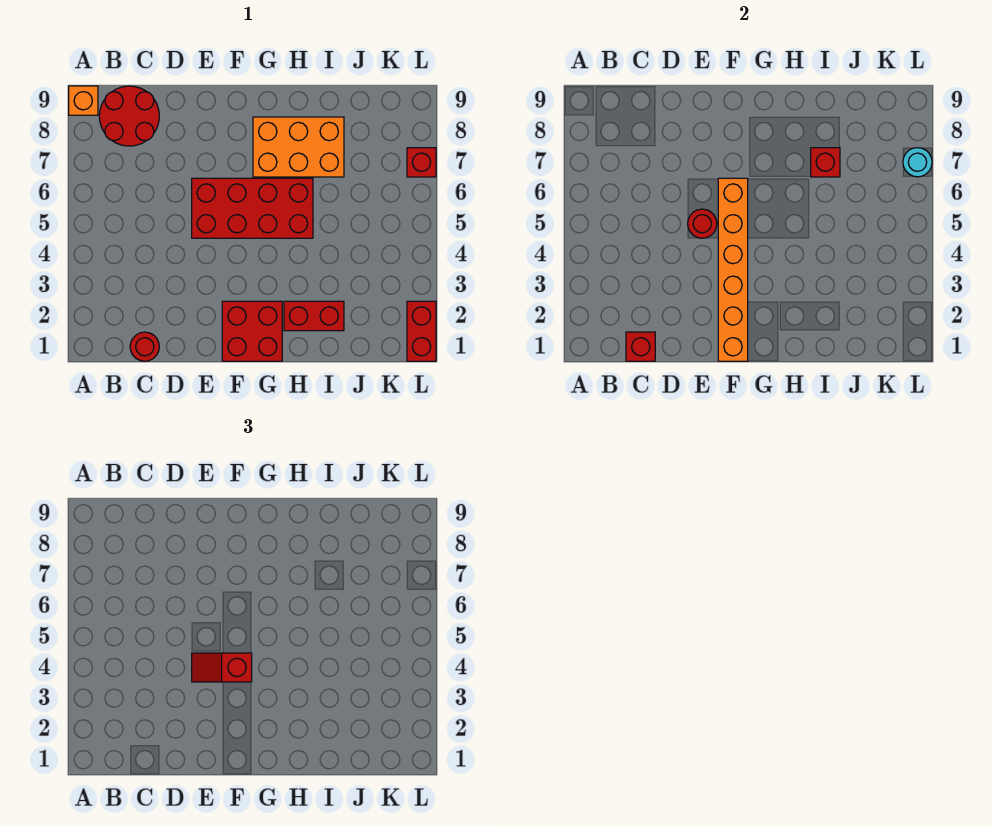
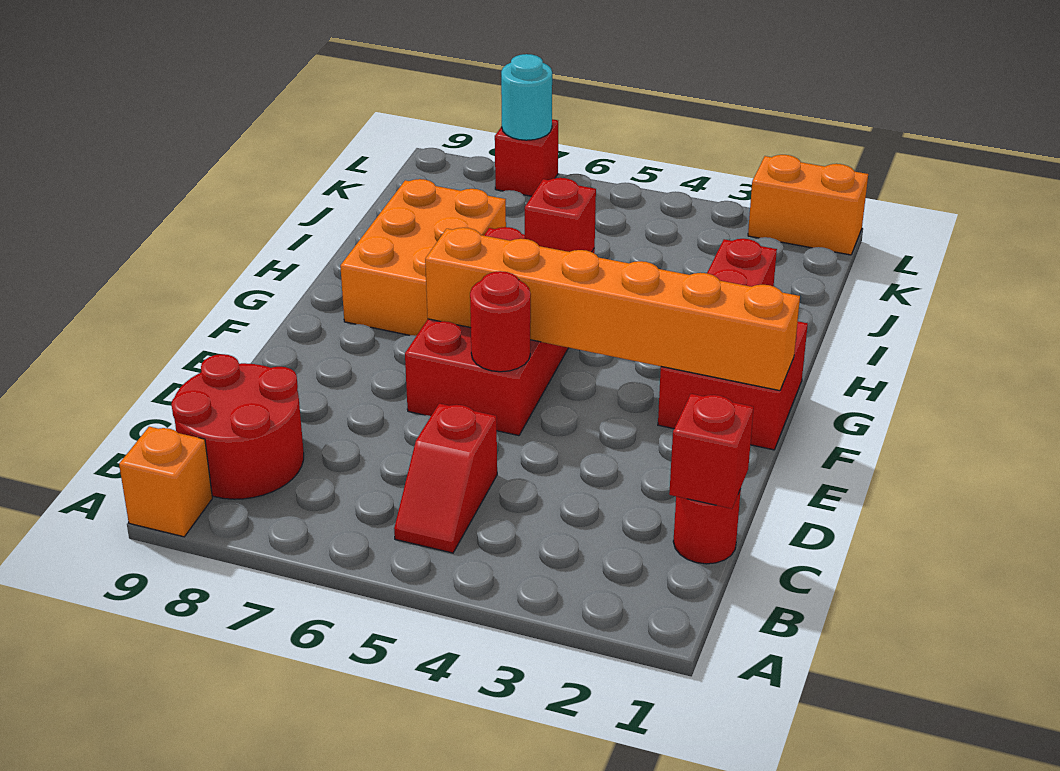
red slope E4:F4 level 3 top F -> red slope B5:C5 level 1 top C
red brick I7 level 2 -> red brick H5 level 2
red brick L1:L2 level 1 -> orange brick L1:L2 level 1

